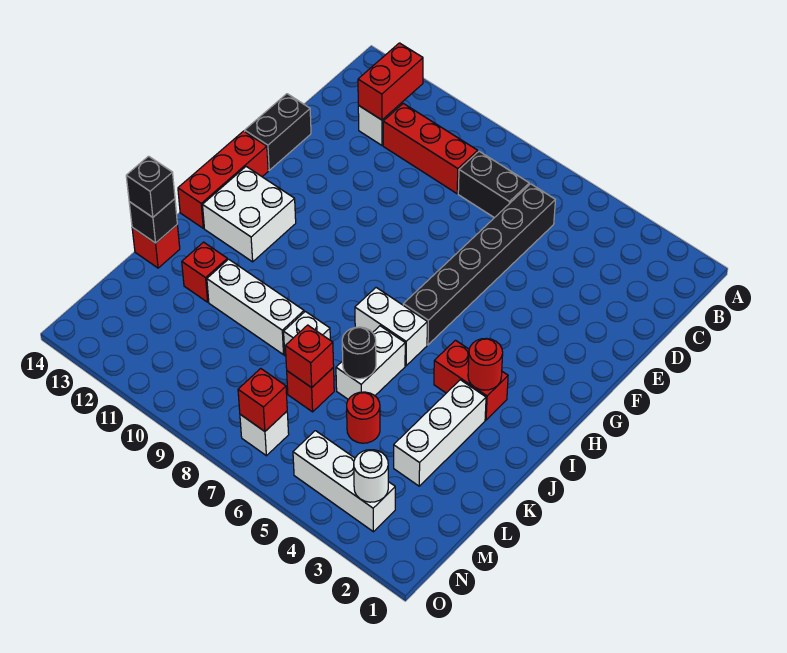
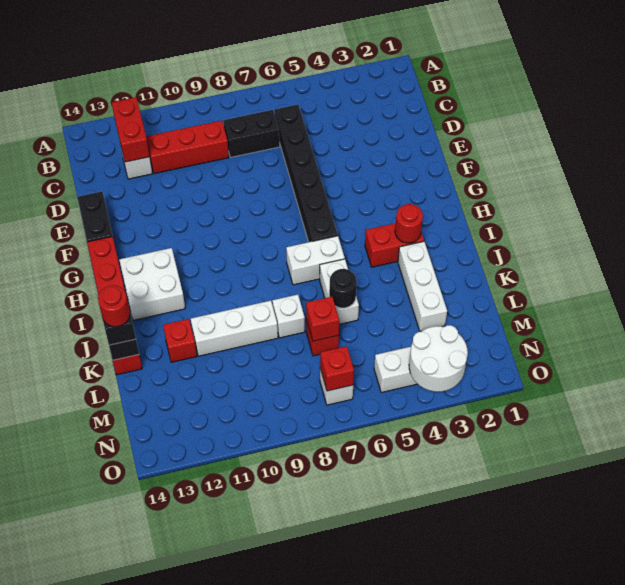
red round brick L5 level 1 -> red round brick K14 level 4
white round brick N3 level 2 -> white round brick N3:O4 level 2

